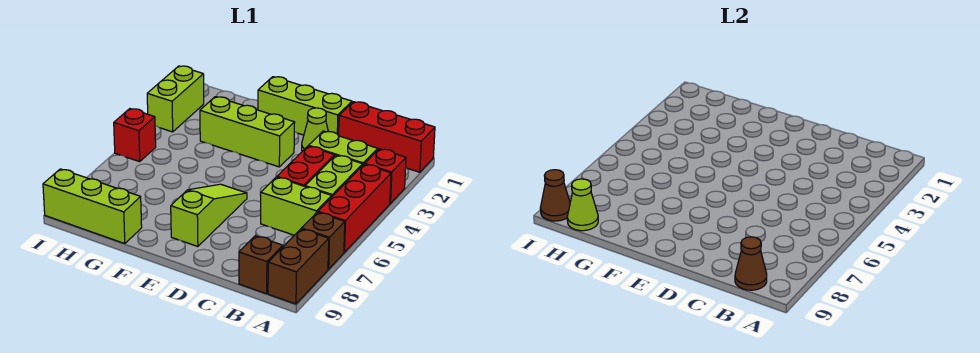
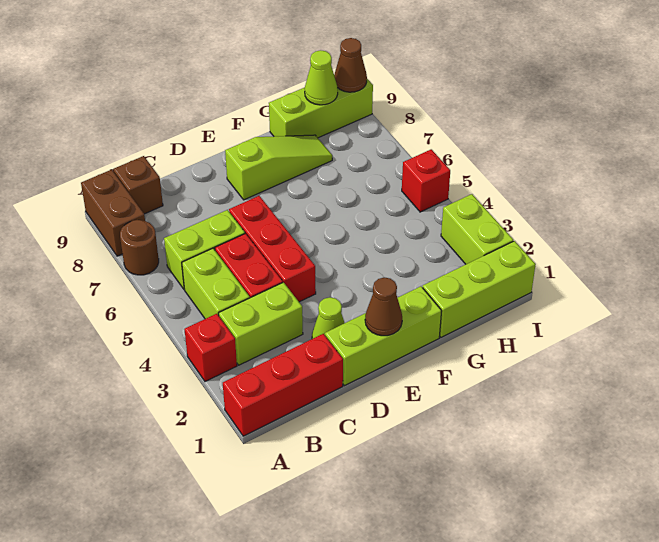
red brick A4:A6 level 1 -> red brick D4:D6 level 1
brown brick A7 level 1 -> brown round brick A7 level 1
brown cone B9 level 2 -> brown cone E1 level 2
lime brick E3:G3 level 1 -> lime brick G1:I1 level 1
lime slope E6:E8 level 1 top 8 -> lime slope E8:G8 level 1 top E

